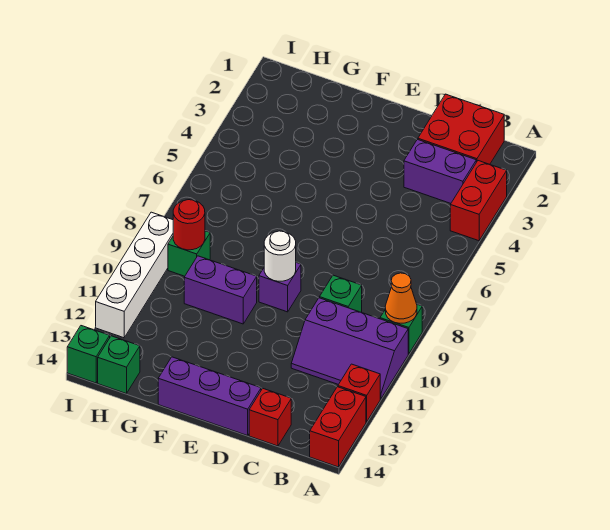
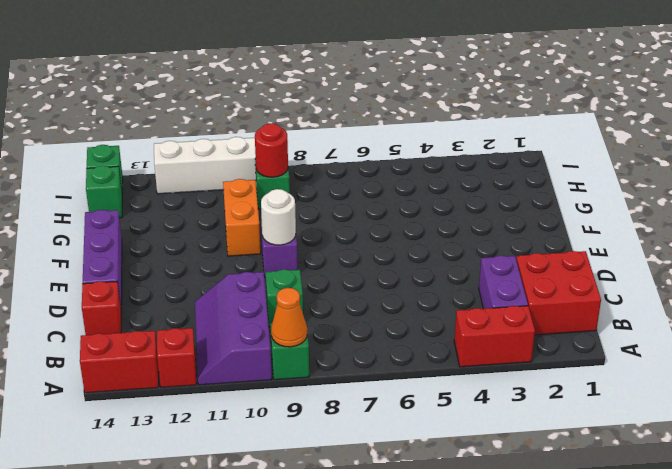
purple brick F10:G10 level 1 -> orange brick F10:G10 level 1

